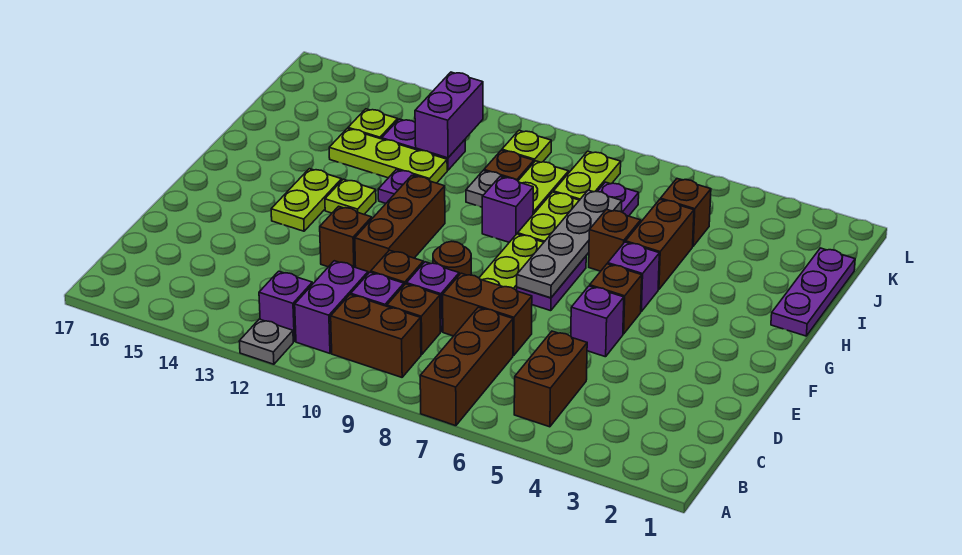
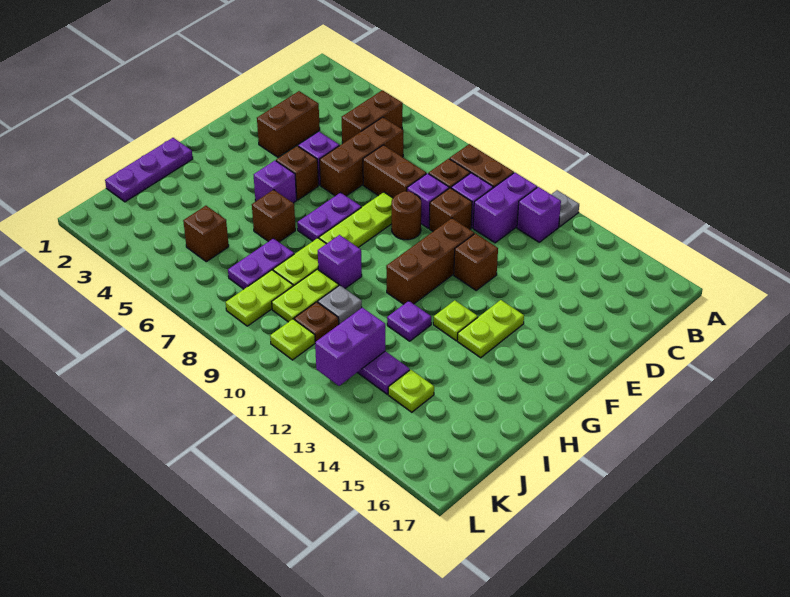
brown brick A7:C7 level 1 -> brown brick C6:E6 level 1
grey plate F7:I7 level 2 -> none
brown brick H5:I5 level 1 -> brown brick D3:E3 level 1
lime plate I12:I14 level 1 -> none

